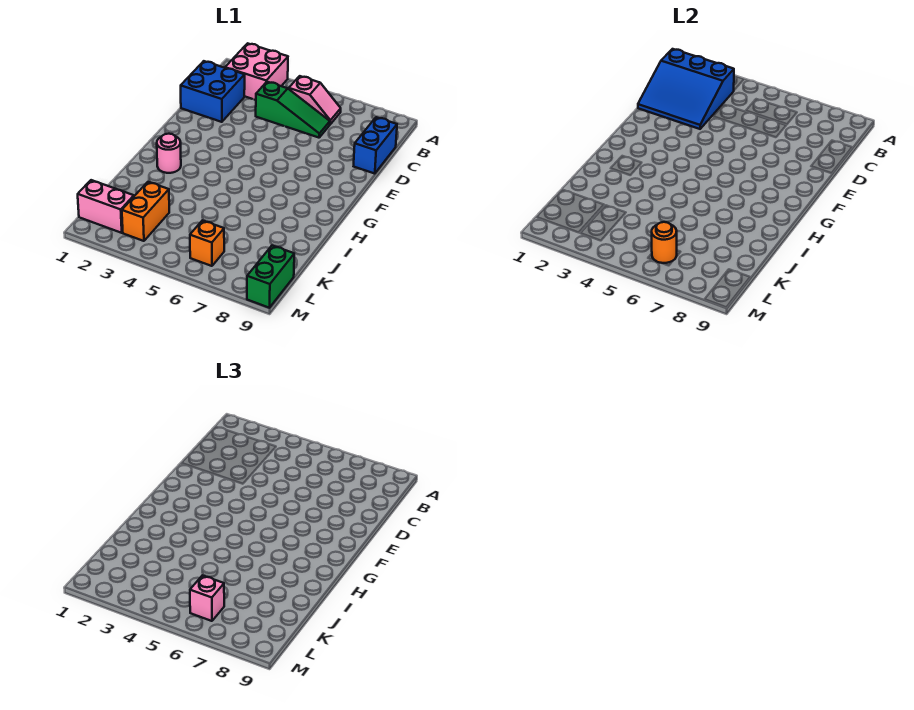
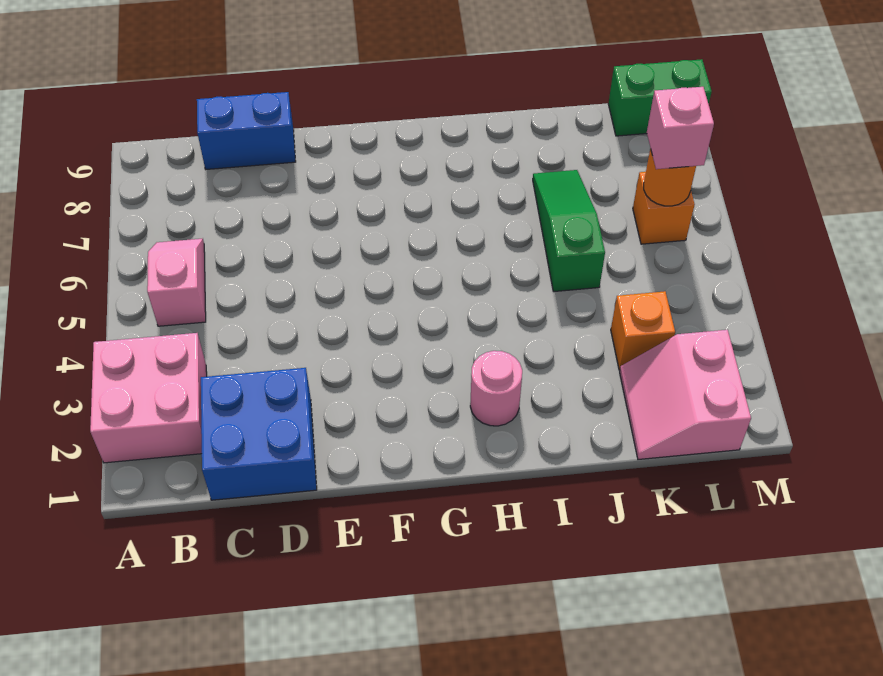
blue slope B1:D3 level 2 top B -> none
green slope C4:C6 level 1 top 4 -> green slope J5:J7 level 1 top 5
orange brick K3:L3 level 1 -> orange brick K3 level 1

